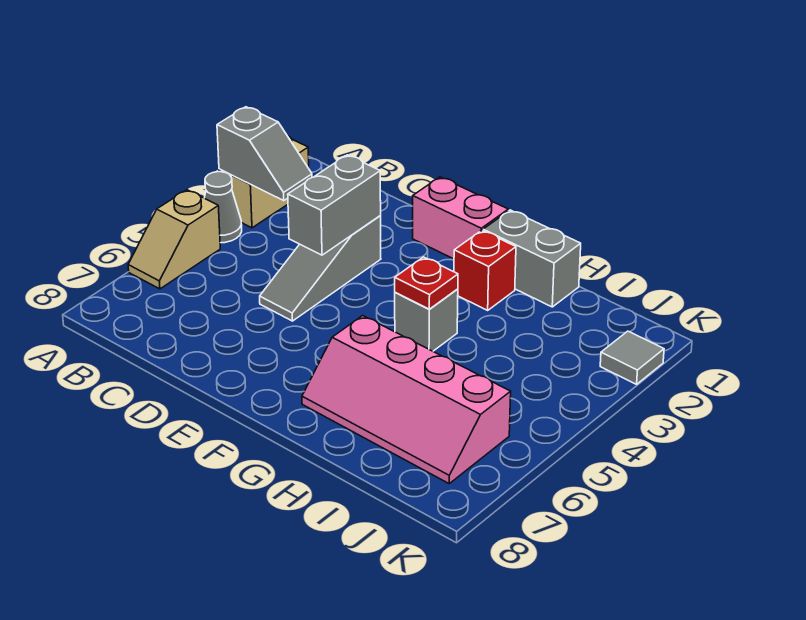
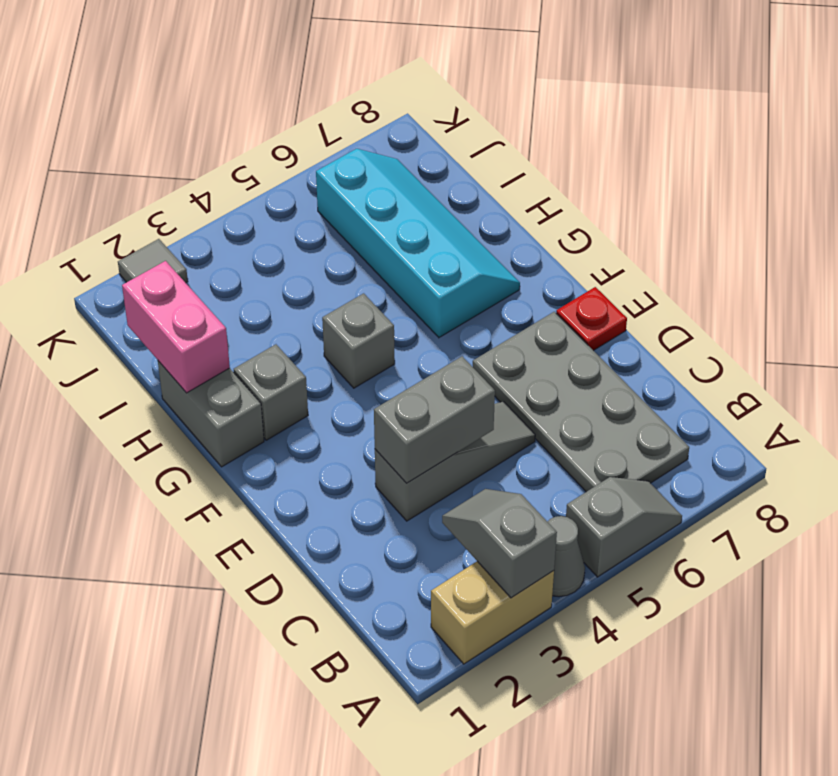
tan slope A5:A6 level 1 top 5 -> grey slope A5:A6 level 1 top 5
none -> grey plate B6:E7 level 1
pink brick E1:F1 level 1 -> pink brick H1:I1 level 2
red brick G2 level 1 -> grey brick G2 level 1
red plate G4 level 2 -> red plate E8 level 1
pink slope G6:J7 level 1 top 6 -> cyan slope G6:J7 level 1 top 6

